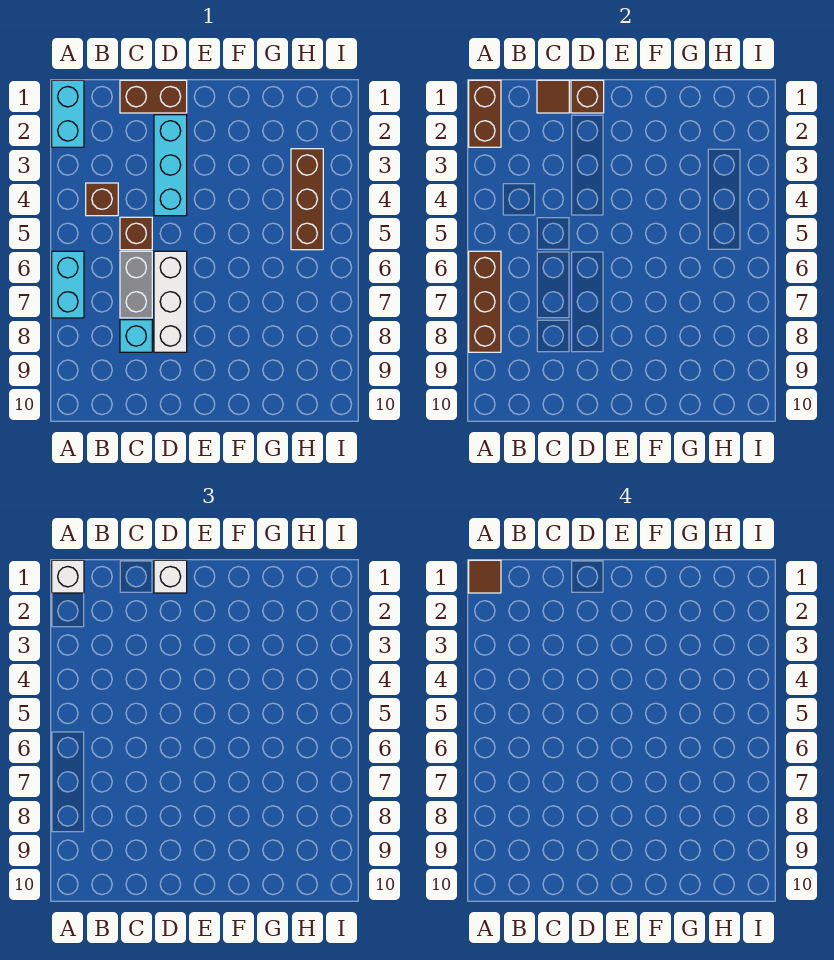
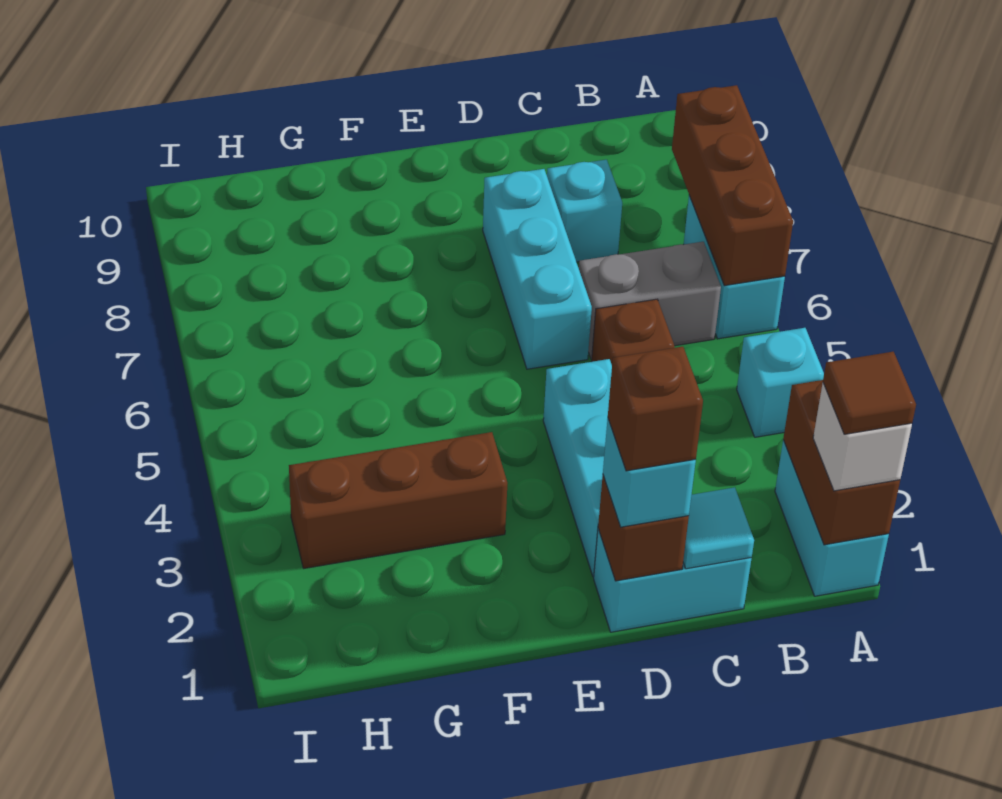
none -> cyan brick A4 level 1
brown brick B4 level 1 -> brown brick D1 level 4
brown brick C1:D1 level 1 -> cyan brick C1:D1 level 1
brown tile C1 level 2 -> cyan tile C1 level 2
grey brick C6:C7 level 1 -> grey brick B6:C6 level 1
white brick D1 level 3 -> cyan brick D1 level 3
white brick D6:D8 level 1 -> cyan brick D6:D8 level 1
brown brick H3:H5 level 1 -> brown brick F3:H3 level 1

